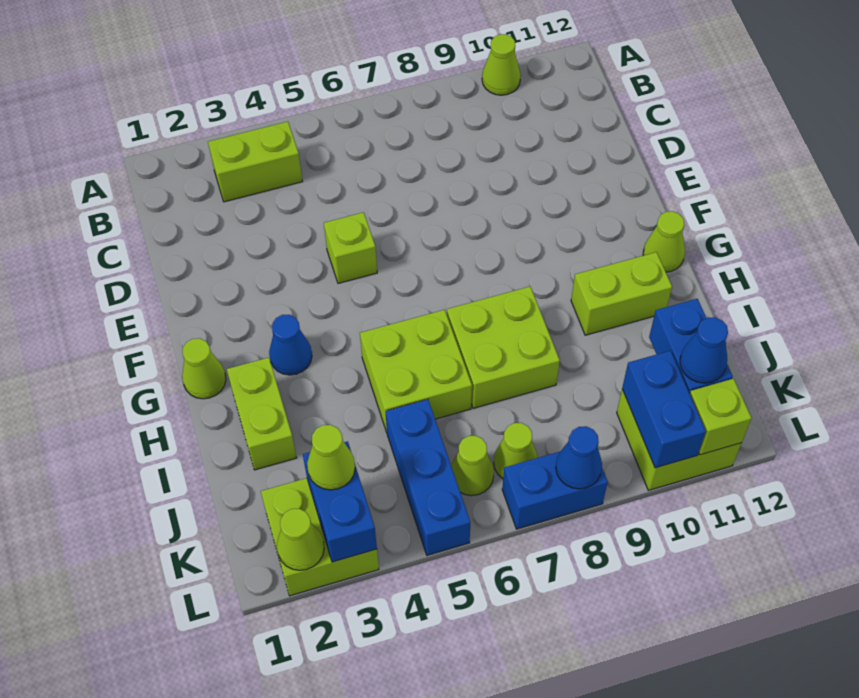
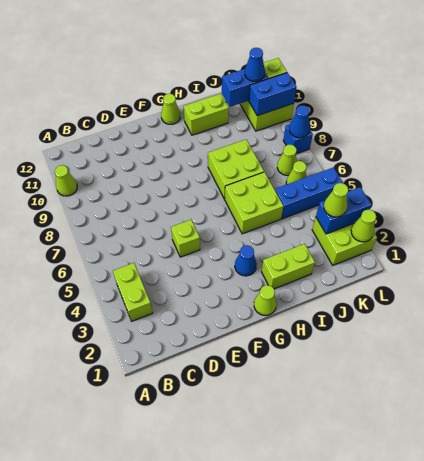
lime brick H10:H11 level 1 -> lime brick H11:I11 level 1
blue brick L7:L8 level 1 -> blue brick L8 level 1

